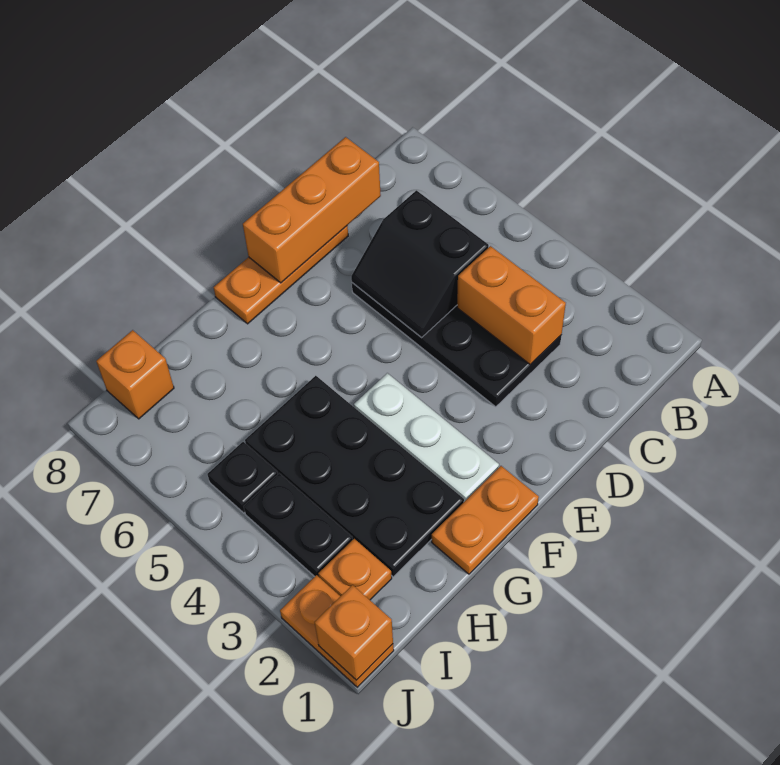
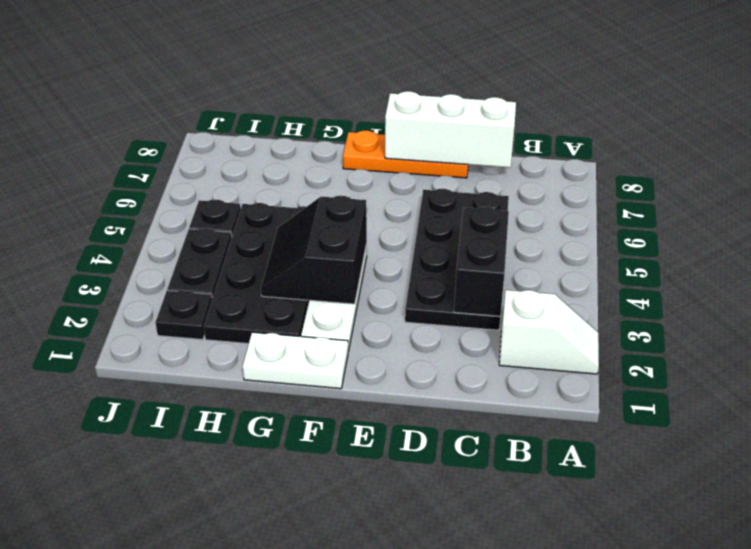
none -> white slope A2:B2 level 1 top B
orange brick C3:C4 level 2 -> black brick C3:C4 level 2
black slope C5:D6 level 2 top C -> black slope F3:G4 level 2 top F
orange brick C8:E8 level 2 -> white brick C8:E8 level 2
orange plate F1:G1 level 1 -> white plate F1:G1 level 1
orange plate I2 level 1 -> black plate I2 level 1
orange brick I8 level 1 -> none
orange plate J1:J2 level 1 -> none
orange brick J1 level 2 -> none

